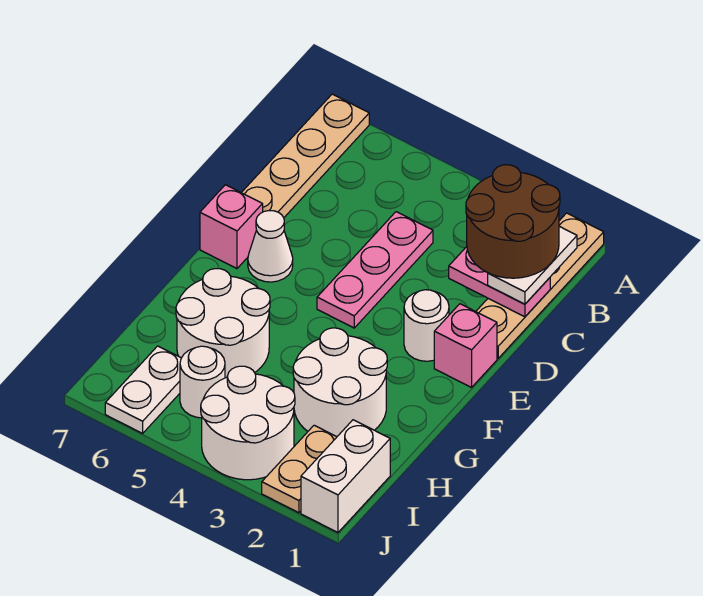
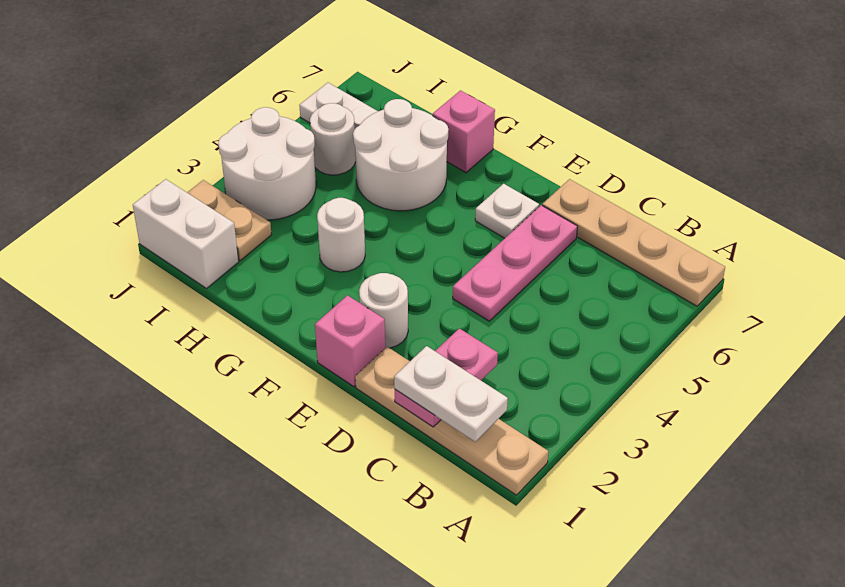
brown round brick B1:C2 level 4 -> none
pink plate C4:E4 level 1 -> pink plate D4:D6 level 1
white cone E6 level 1 -> white plate E6 level 1
pink brick E7 level 1 -> pink brick G7 level 1
white round brick G2:H3 level 1 -> white round brick G3 level 1

